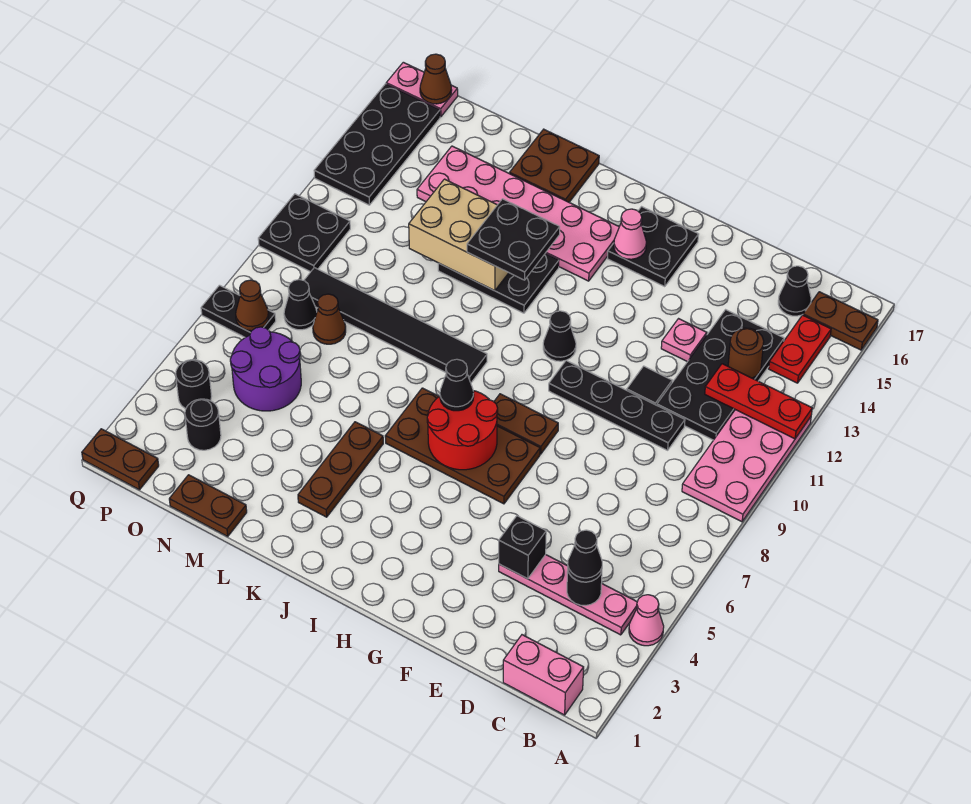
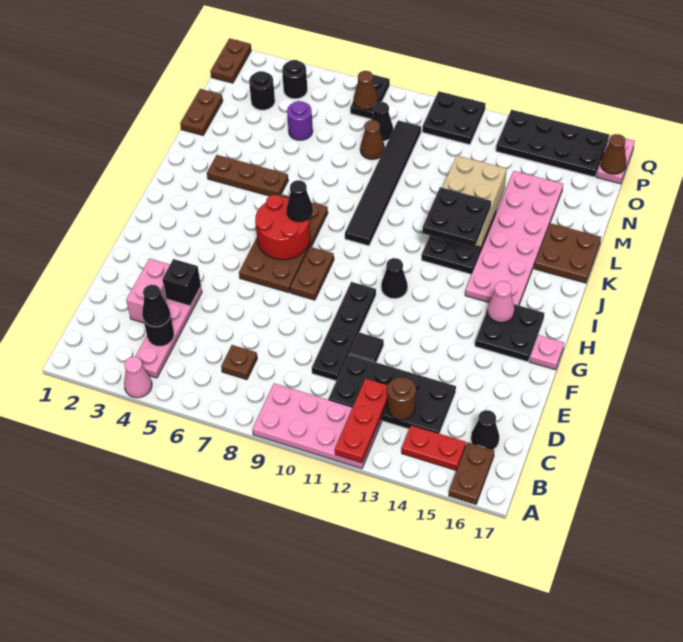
pink brick B1:C1 level 1 -> pink brick D3:E3 level 1
none -> brown plate C7 level 1
pink plate E13 level 1 -> pink plate G17 level 1
purple round brick N5:O6 level 1 -> purple round brick N5 level 1

